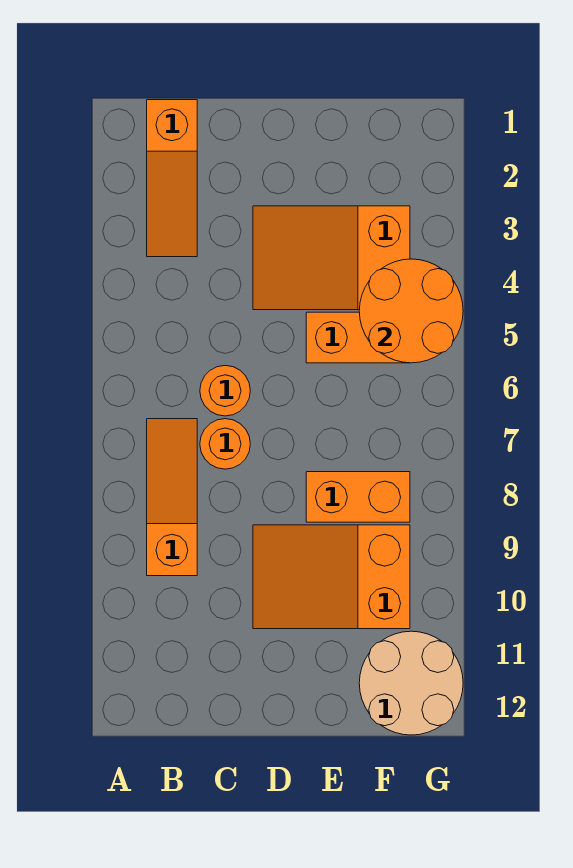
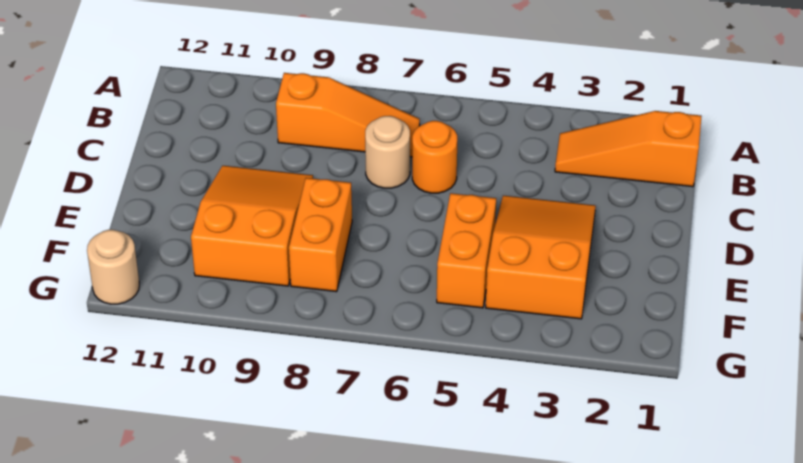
orange round brick C7 level 1 -> tan round brick C7 level 1
orange round brick F4:G5 level 2 -> none
tan round brick F11:G12 level 1 -> tan round brick G12 level 1

